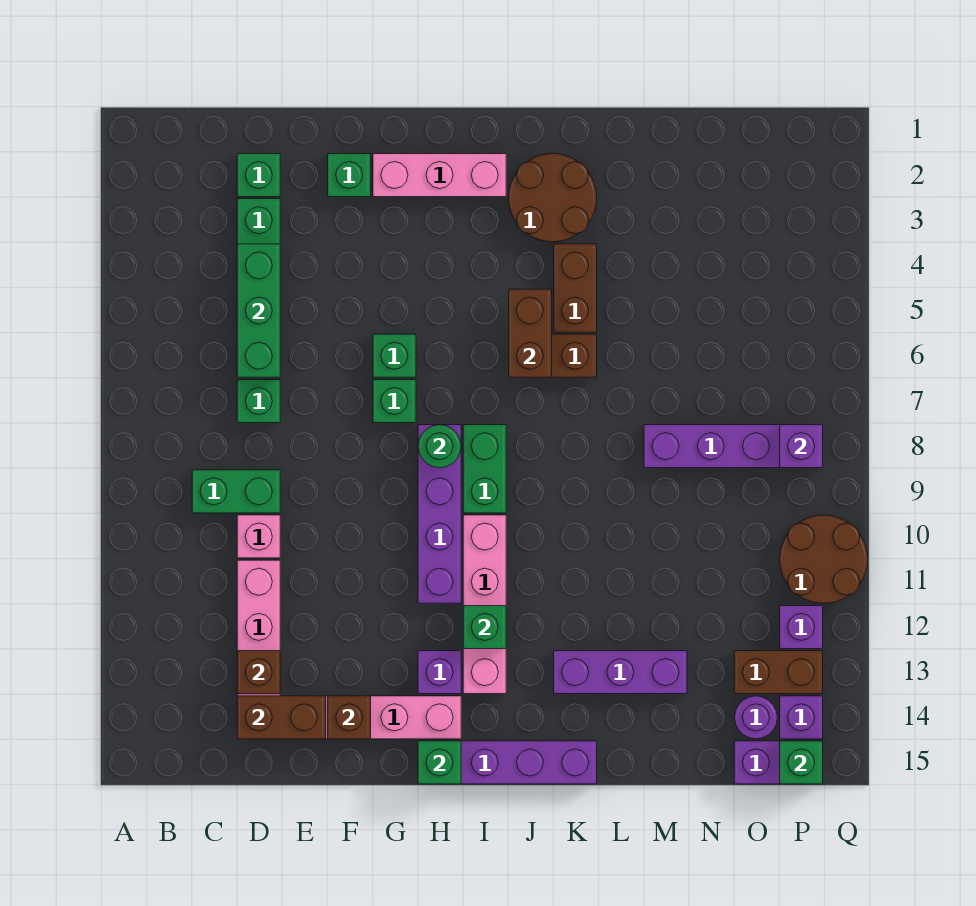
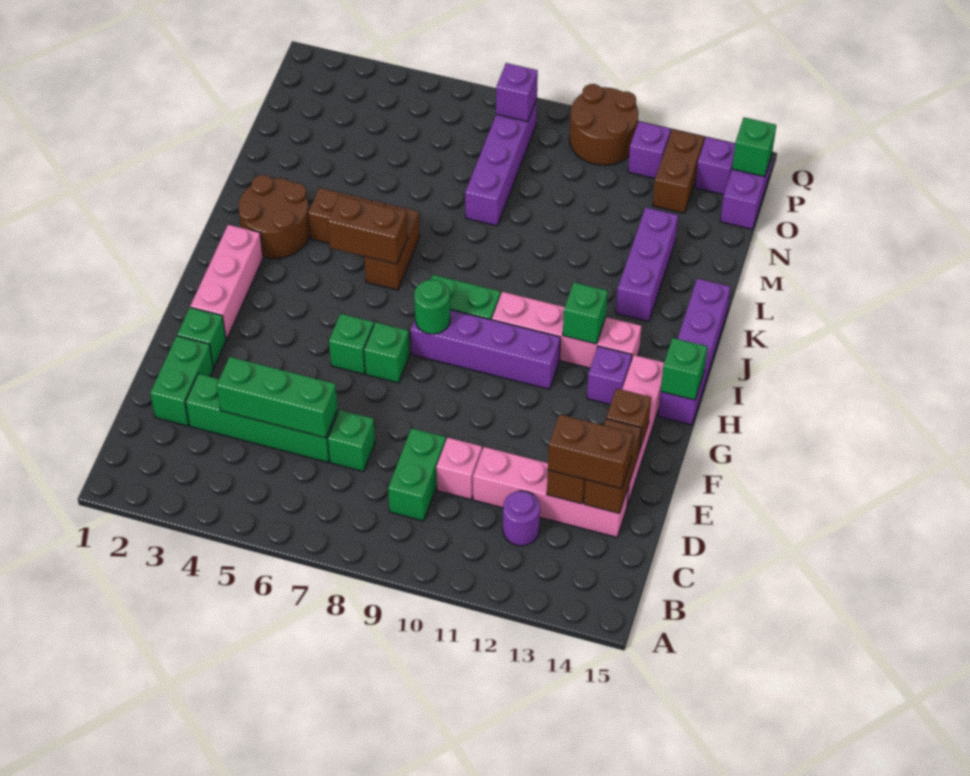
green brick D2 level 1 -> green brick D2:E2 level 1
none -> brown brick D13:D14 level 3
purple round brick O14 level 1 -> purple round brick C12 level 1

